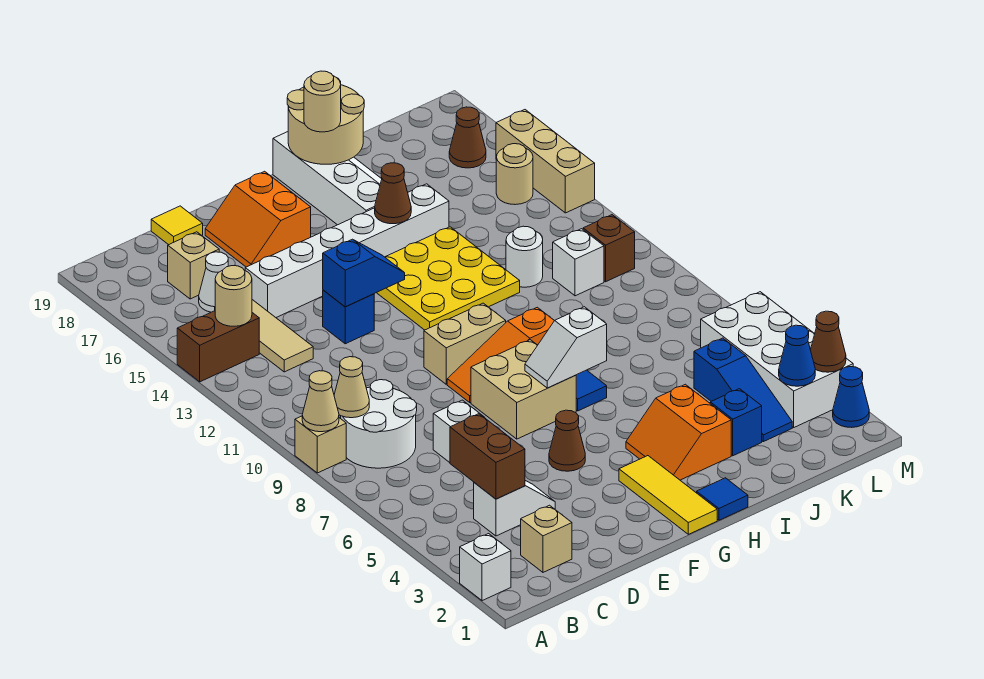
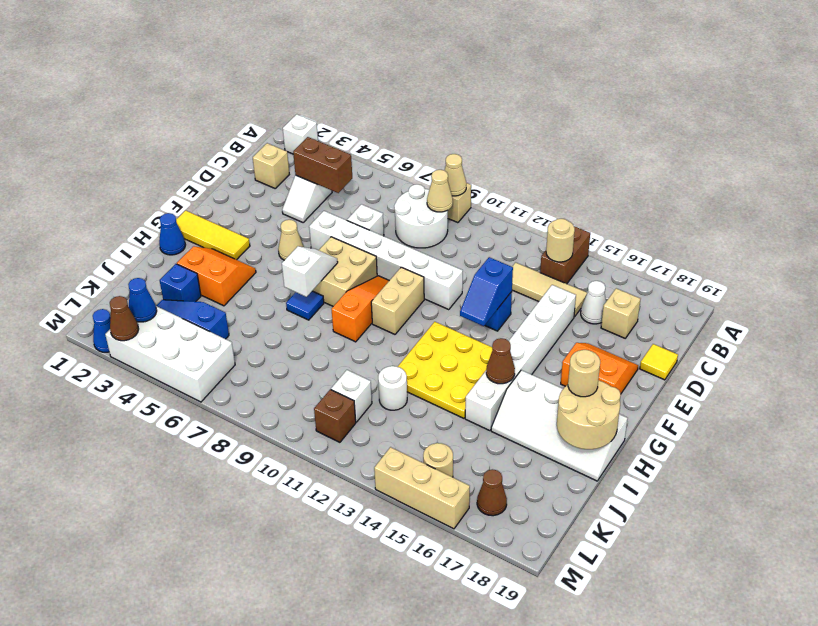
none -> white brick E6:E11 level 1
brown cone F5 level 1 -> tan cone F5 level 1
blue tile H1 level 1 -> blue cone H1 level 1

